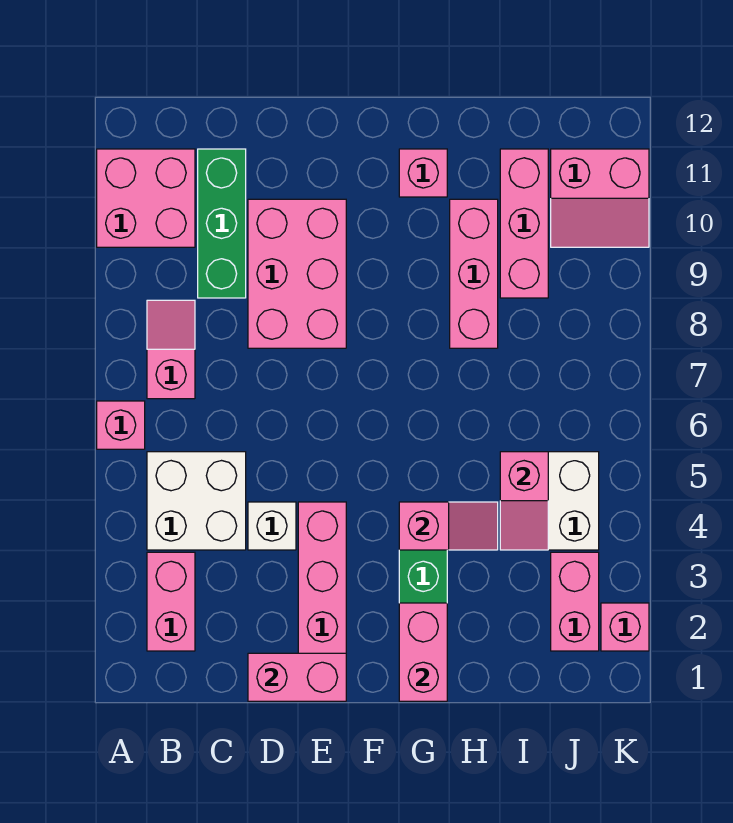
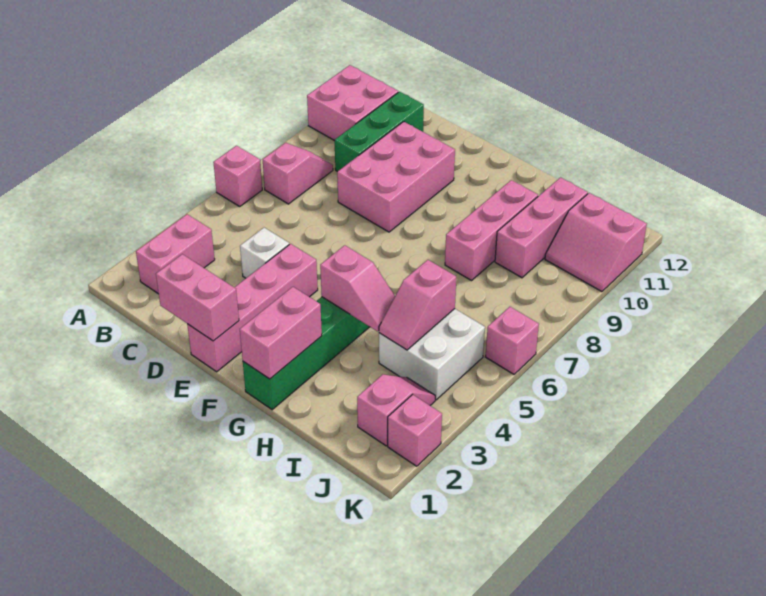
white brick B4:C5 level 1 -> none
pink brick G11 level 1 -> pink brick K6 level 1
pink brick J2:J3 level 1 -> pink slope J2:J3 level 1 top 2

